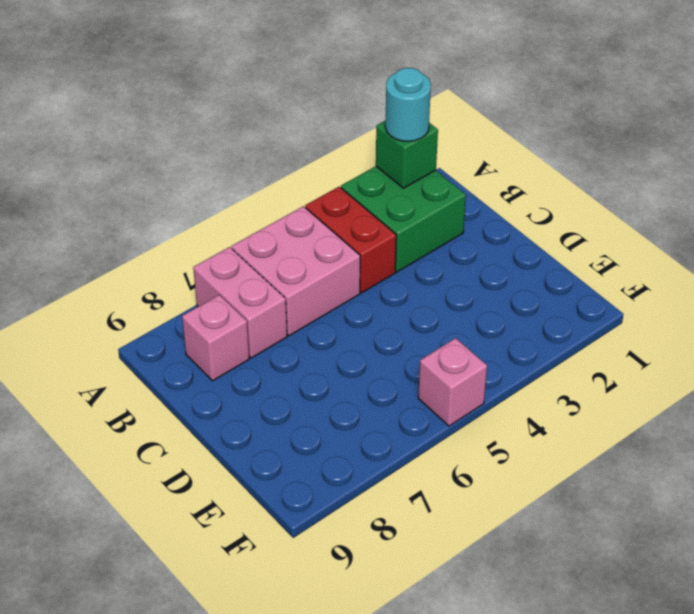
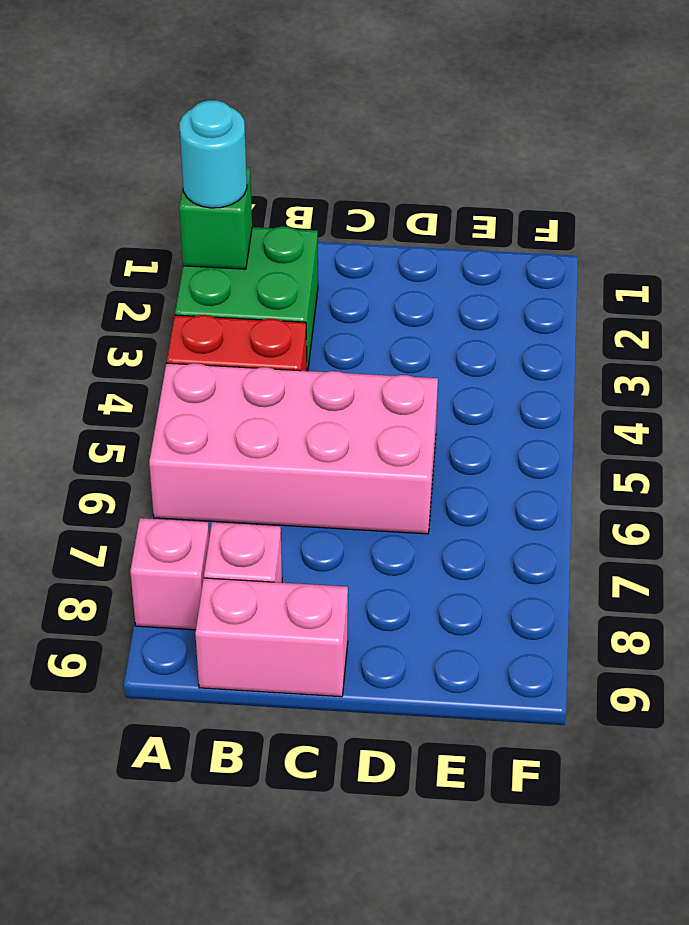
pink brick A5:B6 level 1 -> pink brick A5:D6 level 1
pink brick A7:B7 level 1 -> pink brick B9:C9 level 1
pink brick F5 level 1 -> pink brick A8 level 1

